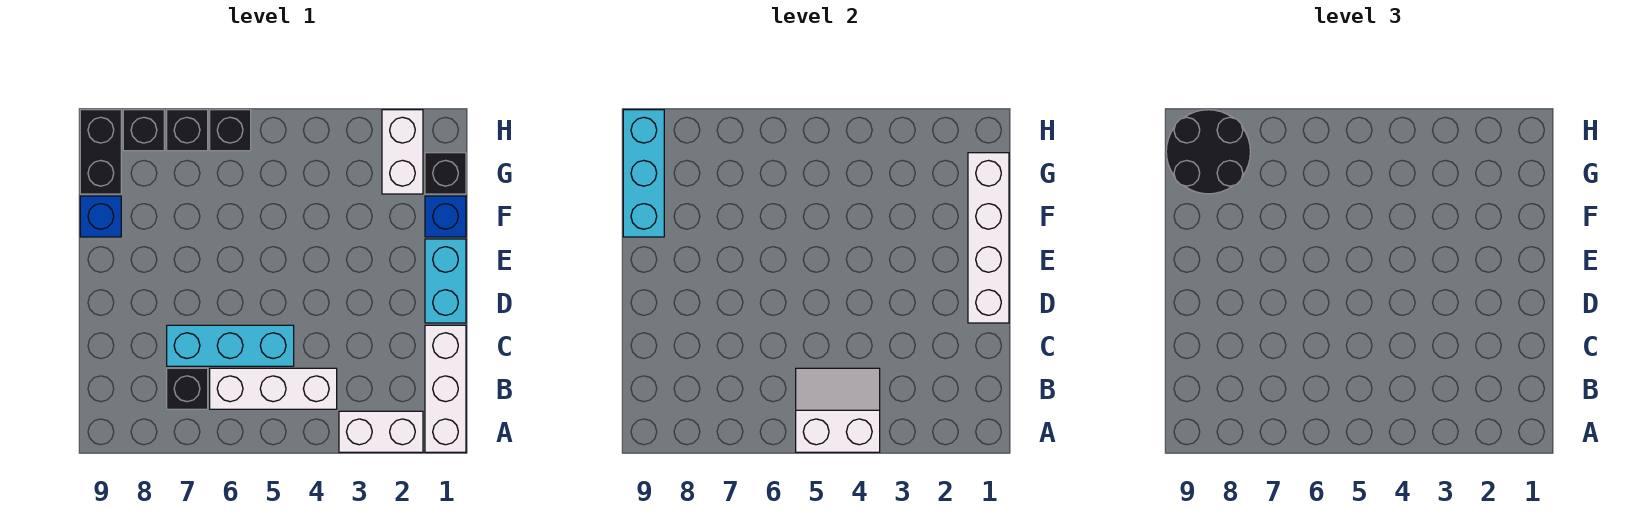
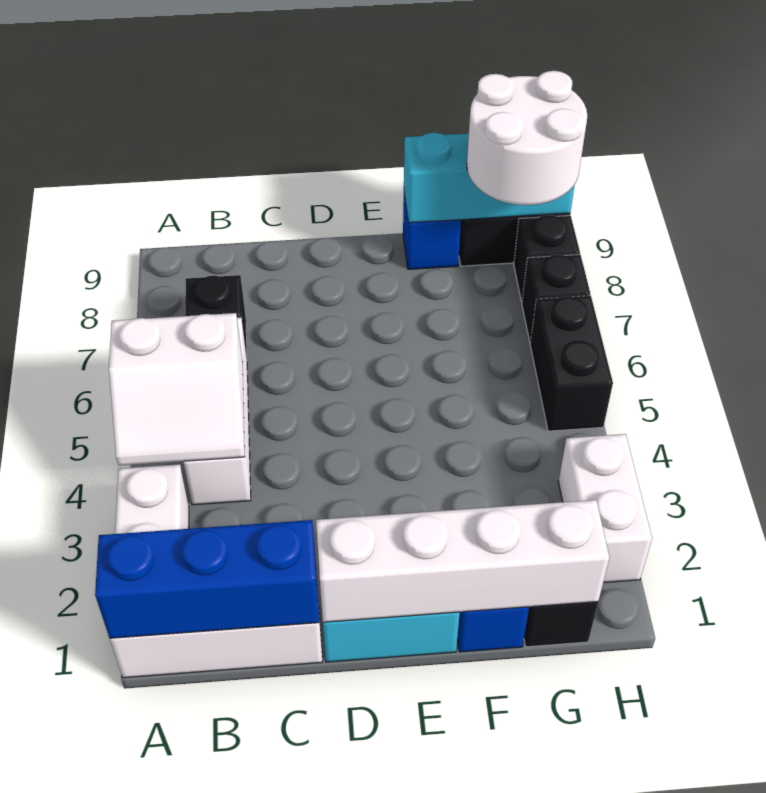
none -> blue brick A1:C1 level 2
white slope A4:B5 level 2 top A -> white slope A4:B5 level 2 top 5
cyan brick C5:C7 level 1 -> none
white brick G2:H2 level 1 -> white brick H2:H3 level 1
black round brick G8:H9 level 3 -> white round brick G8:H9 level 3
black brick H6 level 1 -> black brick H5:H6 level 1

